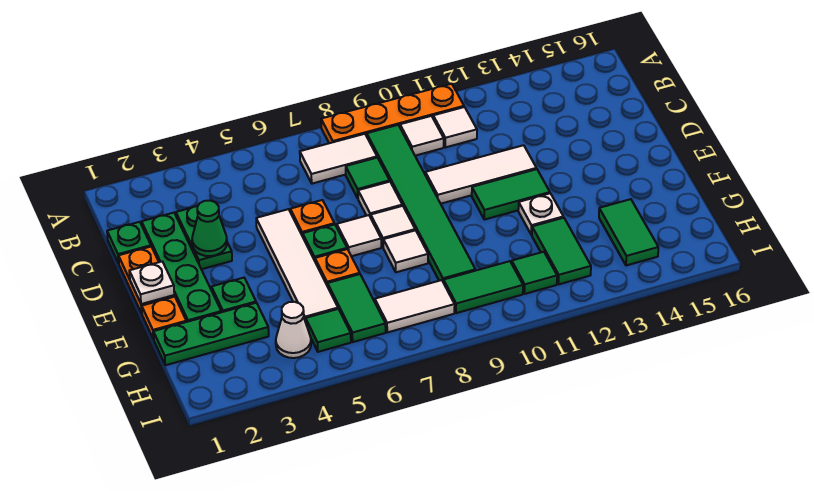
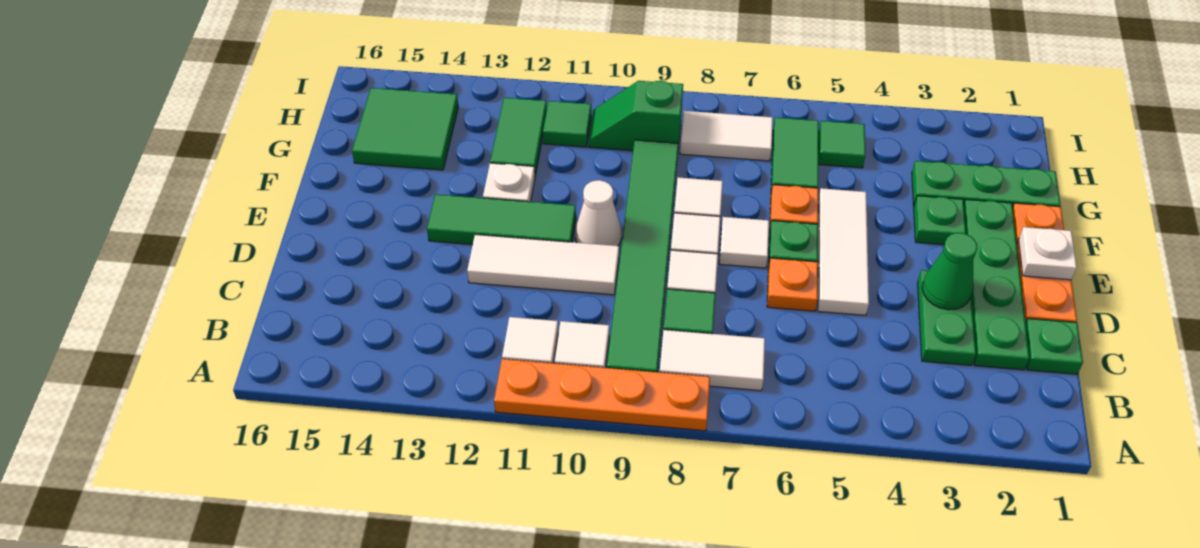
white tile D5:G5 level 1 -> white tile D5:F5 level 1
green tile E11:E12 level 1 -> green tile E11:E13 level 1
green tile G14:H14 level 1 -> green tile G14:H15 level 1
white cone H4 level 1 -> white cone E10 level 1
green tile H9:H10 level 1 -> green slope H9:H10 level 1 top 9

